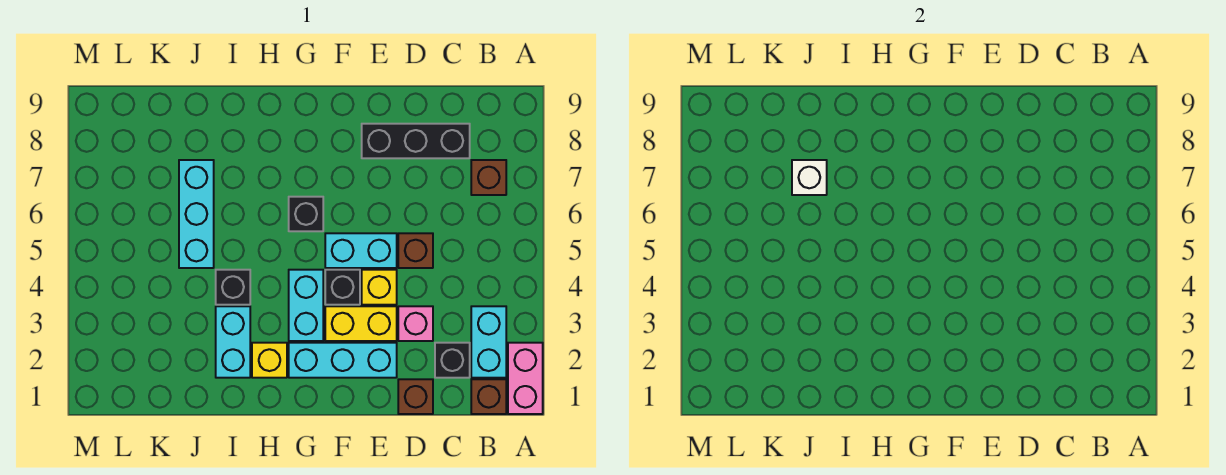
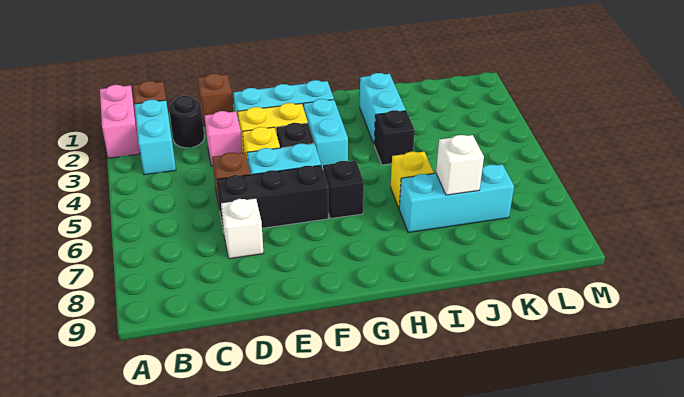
brown brick B7 level 1 -> none
black brick C2 level 1 -> black round brick C2 level 1
black brick C8:E8 level 1 -> black brick D6:F6 level 1
none -> white brick D7 level 1
yellow brick H2 level 1 -> yellow brick I6 level 1
cyan brick J5:J7 level 1 -> cyan brick I7:K7 level 1

